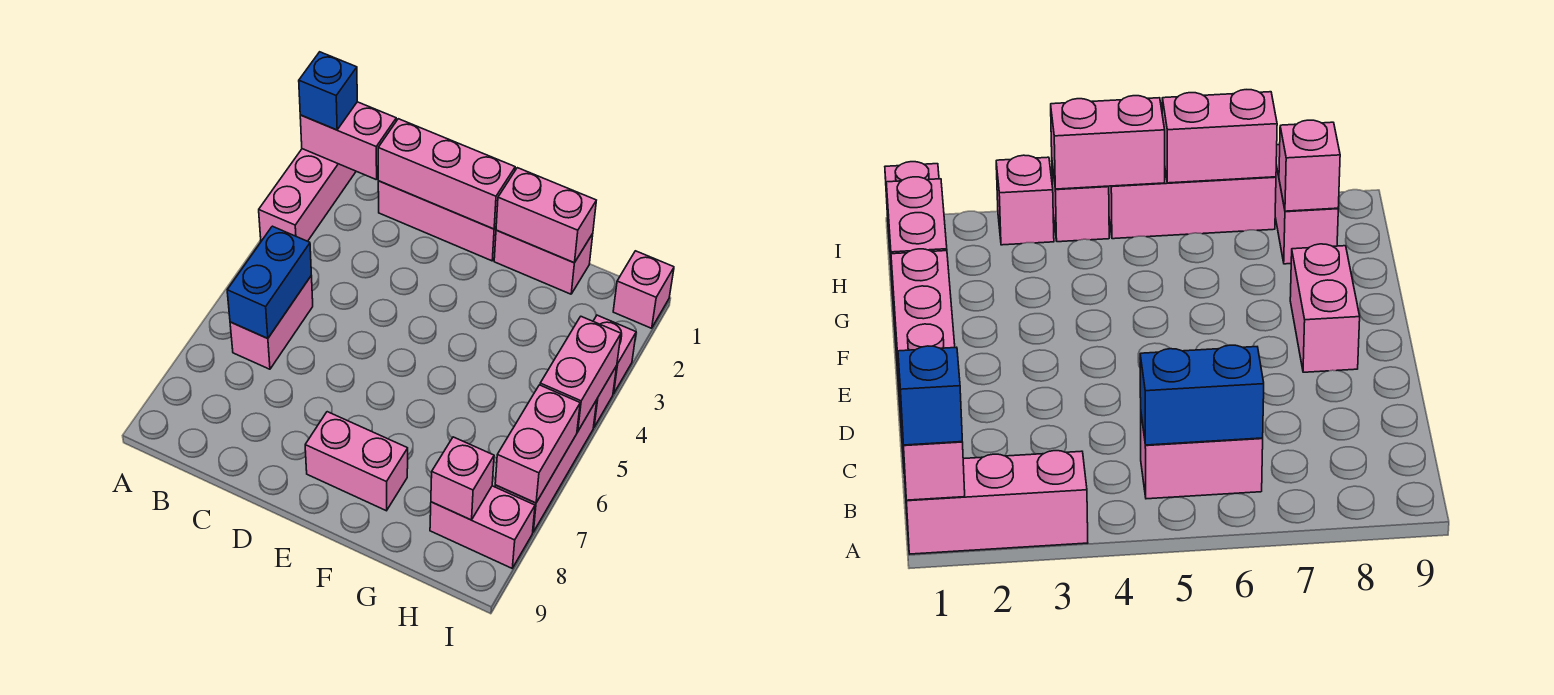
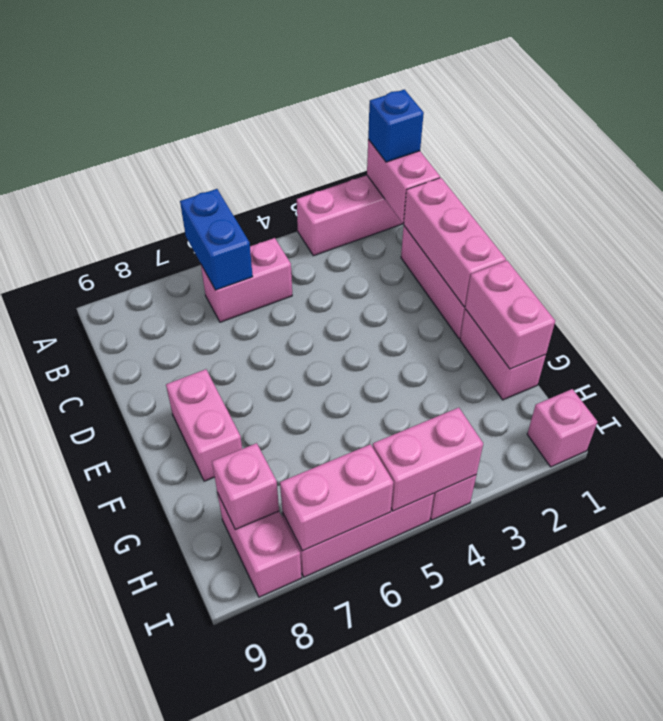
blue brick B5:B6 level 2 -> blue brick A6:B6 level 2
pink brick I3 level 1 -> none

